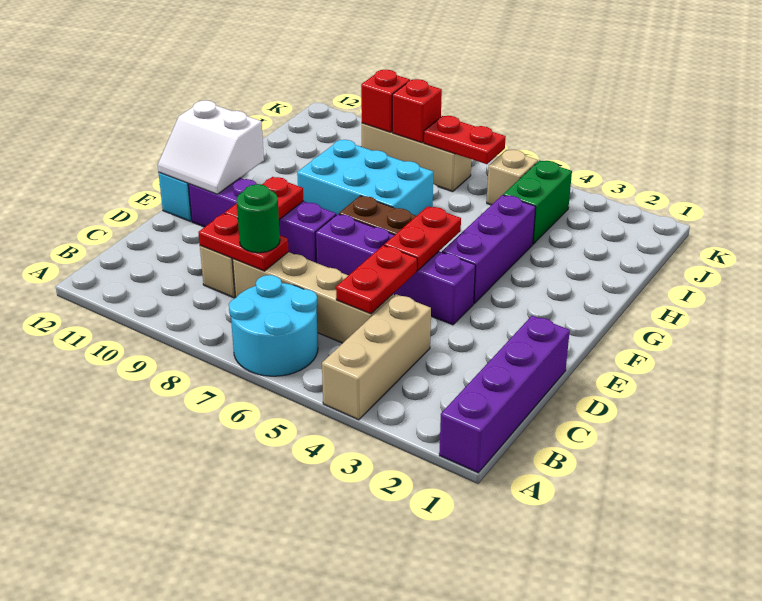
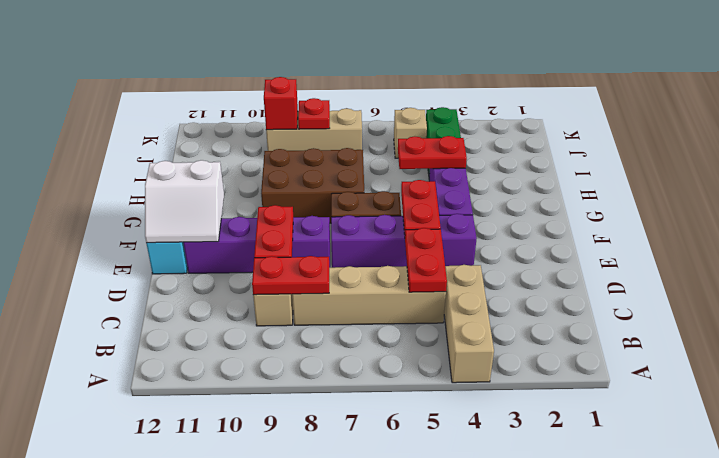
purple brick A1:D1 level 1 -> none
cyan round brick A6:B7 level 1 -> none
green round brick C8 level 3 -> none
cyan brick G7:H9 level 1 -> brown brick G7:H9 level 1
red plate J6:J7 level 2 -> red plate H4:H5 level 2
red brick J8 level 2 -> red plate J8 level 2

